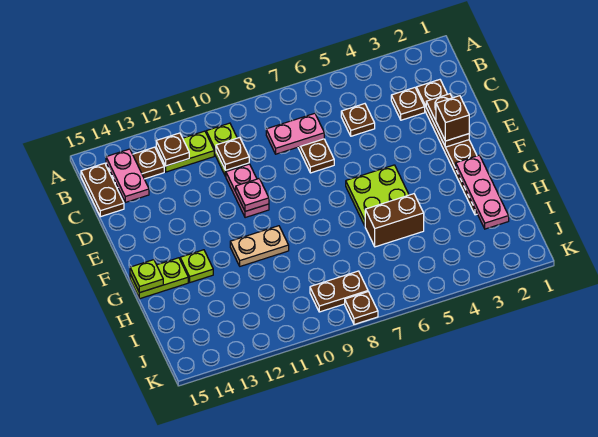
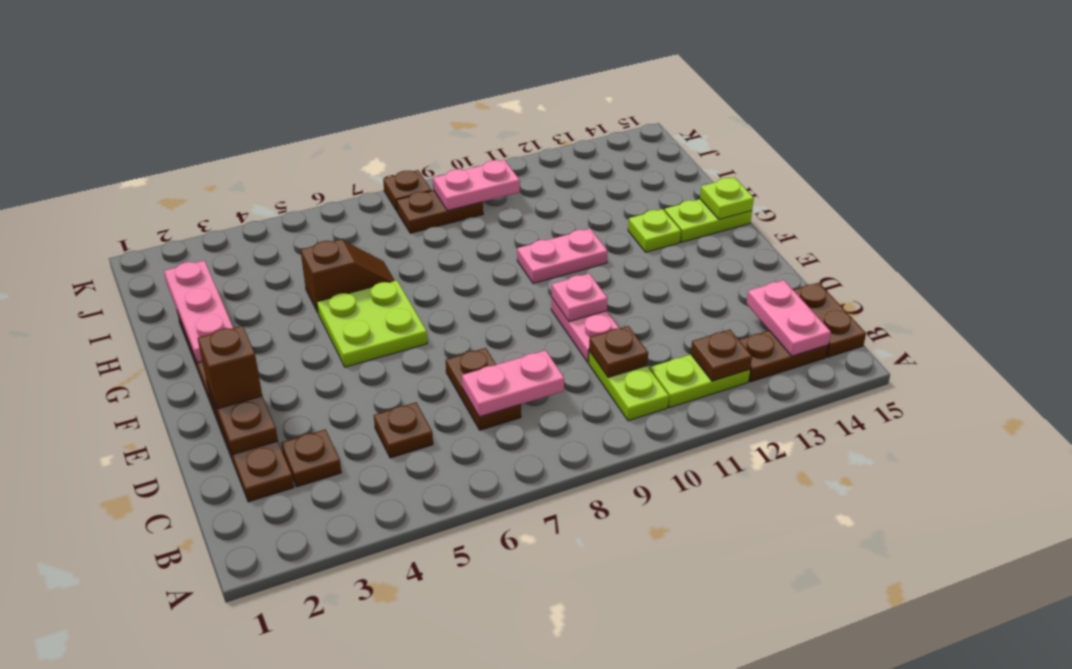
tan plate G10:G11 level 1 -> pink plate G10:G11 level 1
brown brick H5:H6 level 1 -> brown slope H5:H6 level 1 top 5
none -> pink plate J9:J10 level 2

